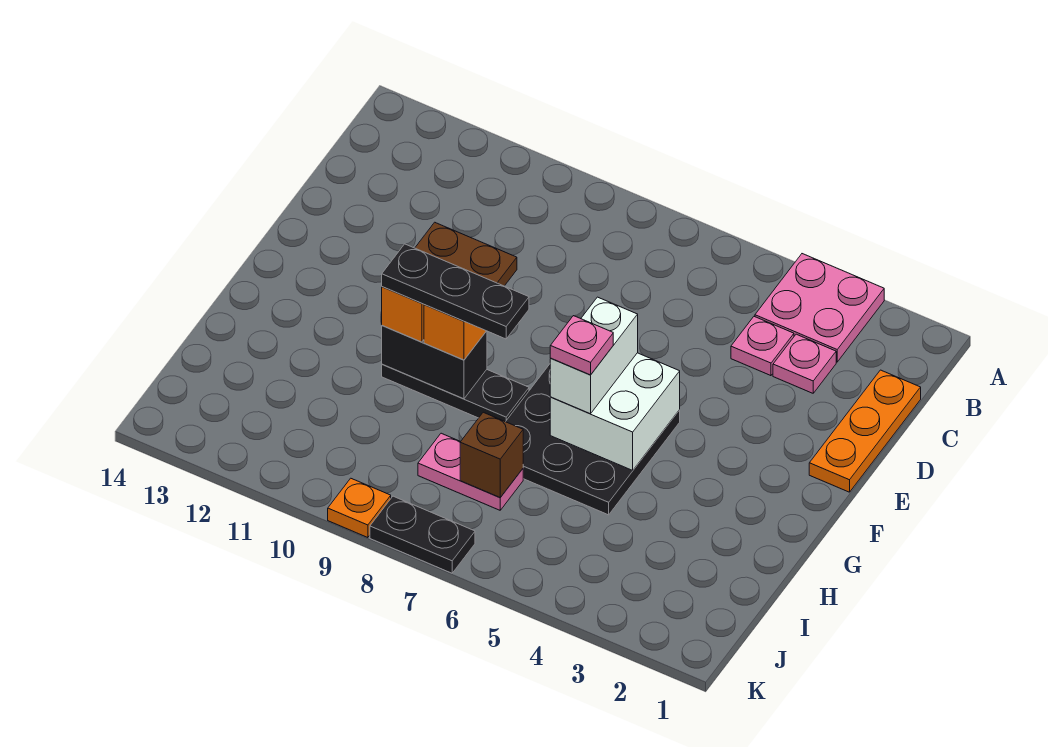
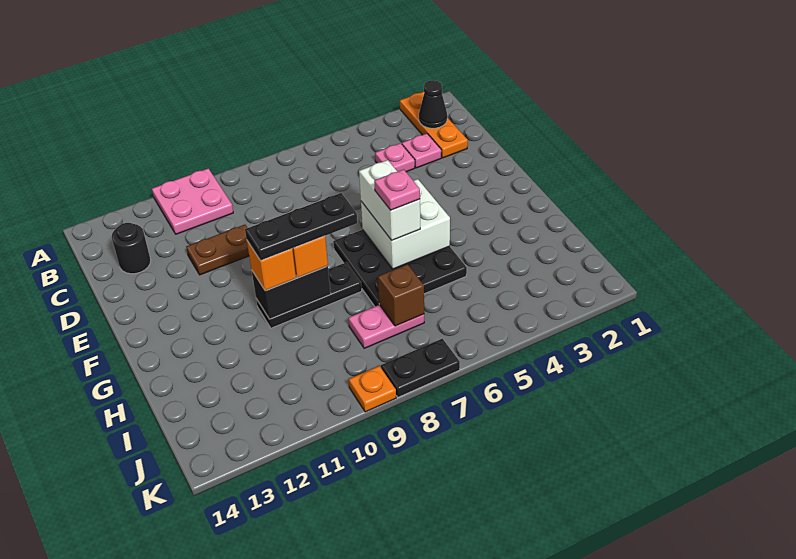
pink plate A3:B4 level 1 -> pink plate A10:B11 level 1
none -> black cone B2 level 2
orange plate C1:E1 level 1 -> orange plate A2:C2 level 1
none -> black round brick C13 level 1

